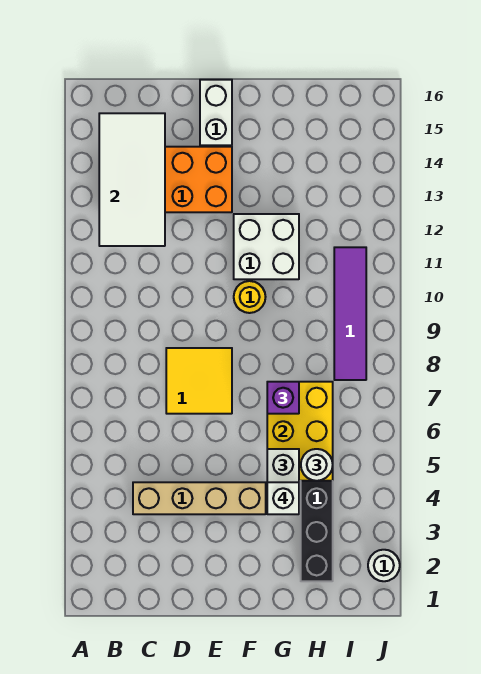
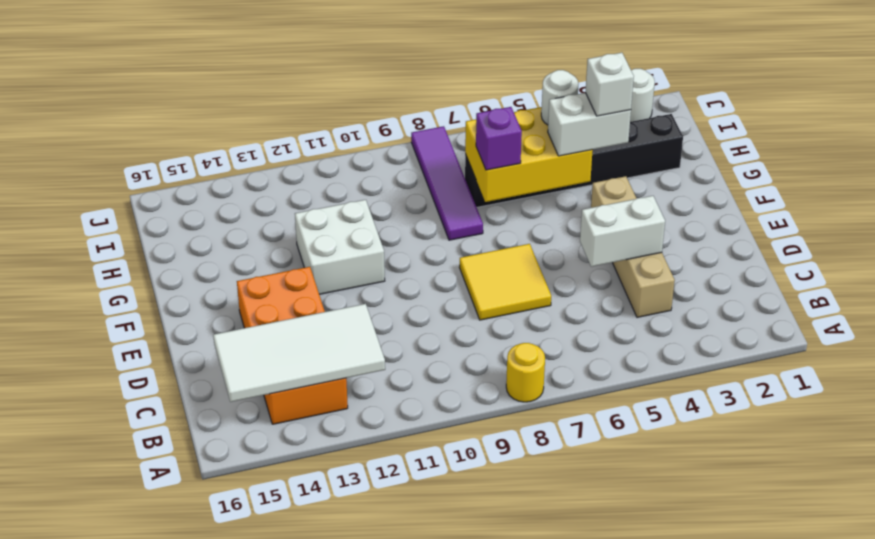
white brick E15:E16 level 1 -> white brick D4:D5 level 2
yellow round brick F10 level 1 -> yellow round brick A8 level 1
purple tile I8:I11 level 1 -> purple tile G8:J8 level 1

